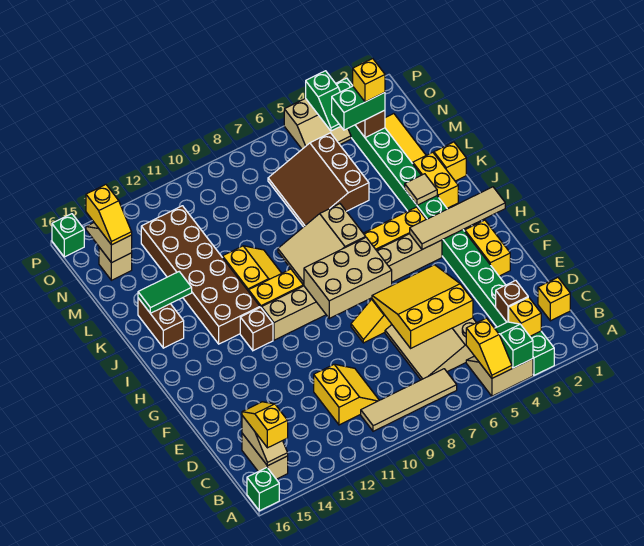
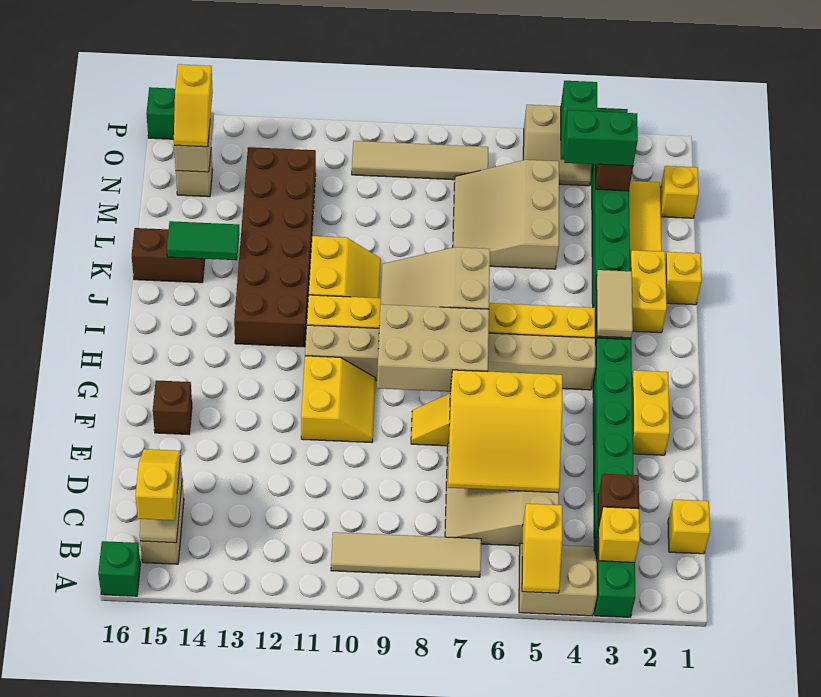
green slope A4:B4 level 2 top A -> none
yellow slope C10:D11 level 1 top 11 -> yellow slope F10:G11 level 1 top 11
yellow slope D5:F7 level 2 top D -> yellow slope D5:F7 level 2 top F
tan tile H1:H4 level 2 -> tan tile O7:O10 level 1
brown brick H12 level 1 -> brown brick F15 level 1
tan tile J3 level 2 -> tan tile I3:J3 level 2
brown brick J15:K15 level 1 -> brown brick K15:K16 level 1
brown slope L5:N7 level 1 top 5 -> tan slope L5:N7 level 1 top 5
yellow brick N3 level 4 -> yellow brick N1 level 1

